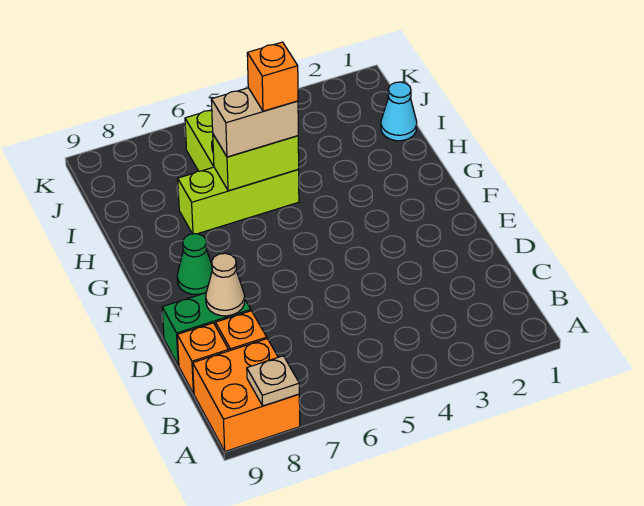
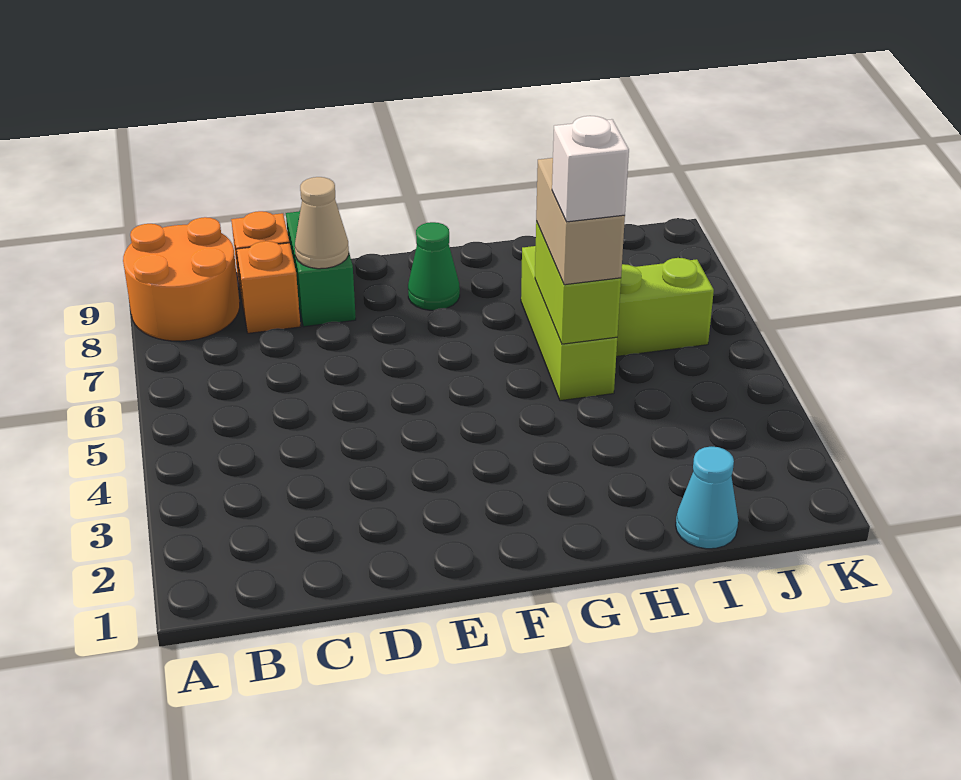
orange brick A8:B9 level 1 -> orange round brick A8:B9 level 1
tan plate A8 level 2 -> none
orange brick H5 level 4 -> white brick H5 level 4

